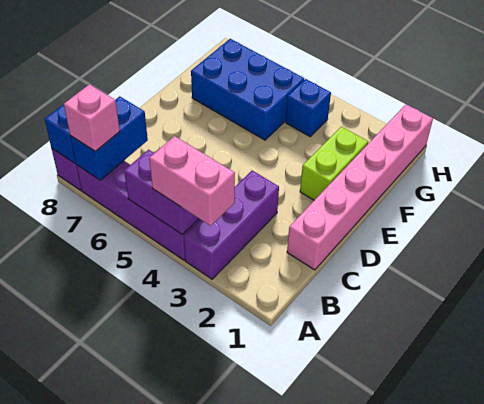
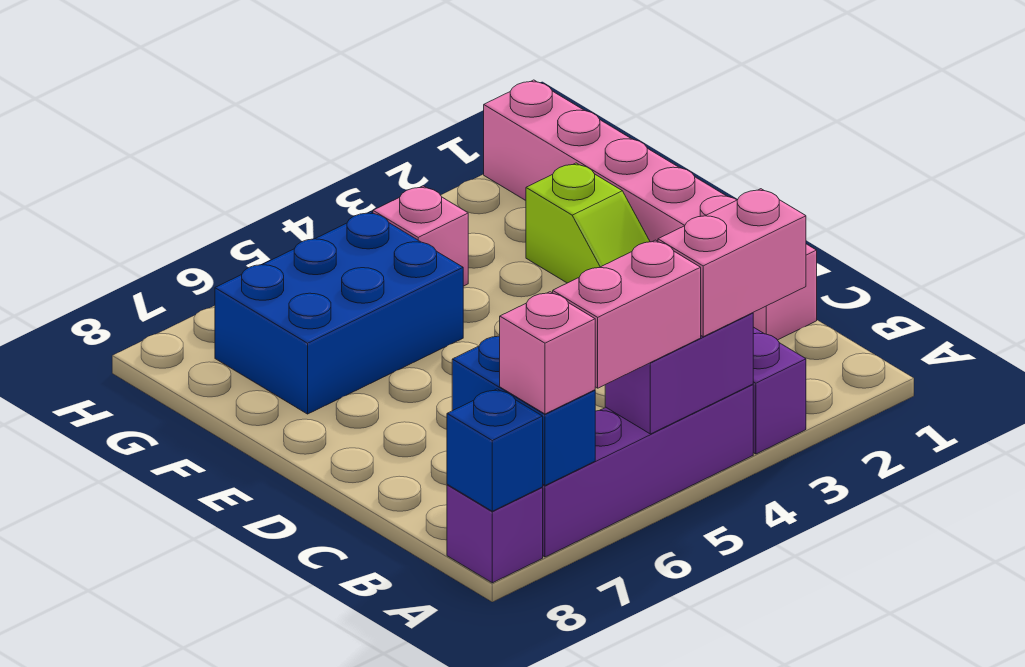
none -> pink brick A5:A6 level 3
lime brick E2:F2 level 1 -> lime slope E2:F2 level 1 top F
blue brick G4 level 1 -> pink brick G4 level 1

